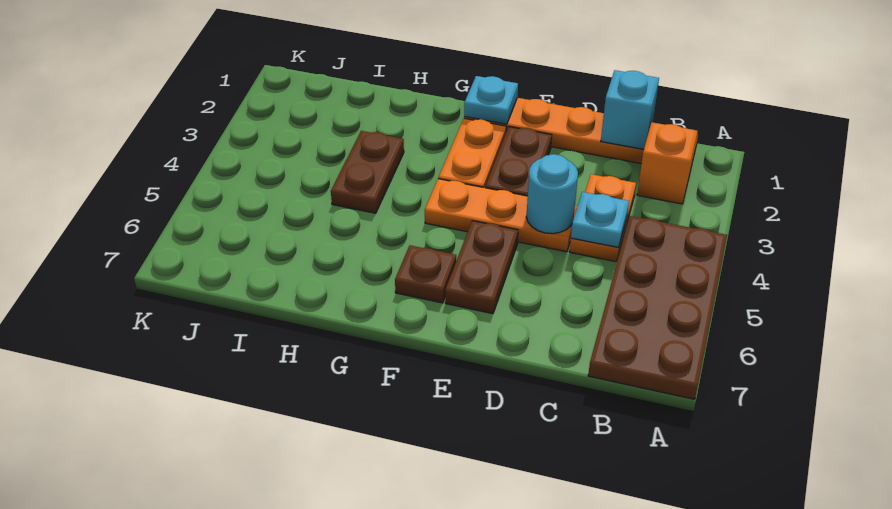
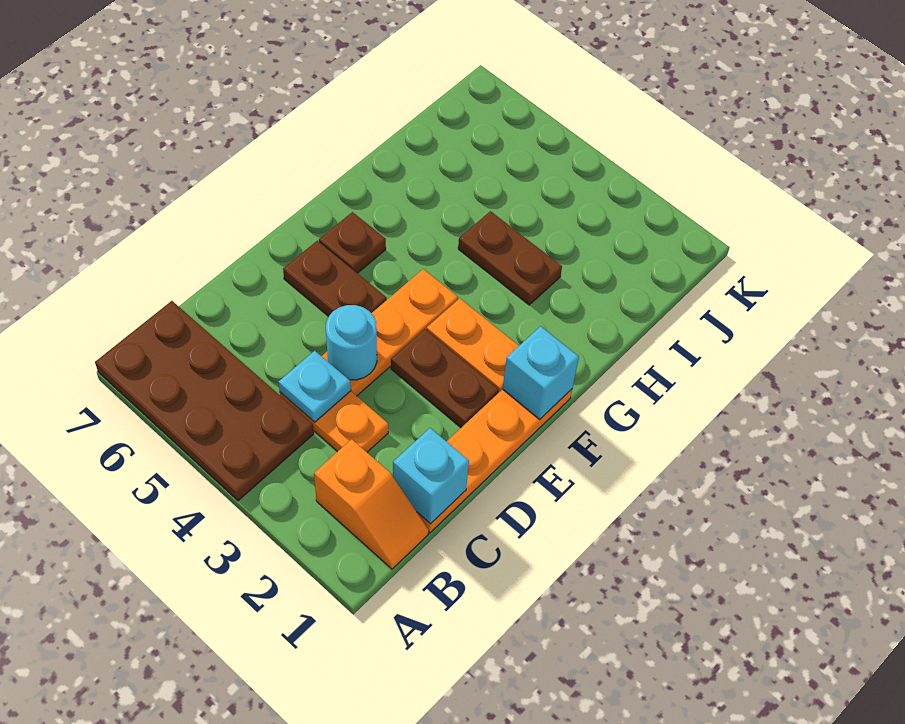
cyan plate F1 level 2 -> cyan brick F1 level 2

